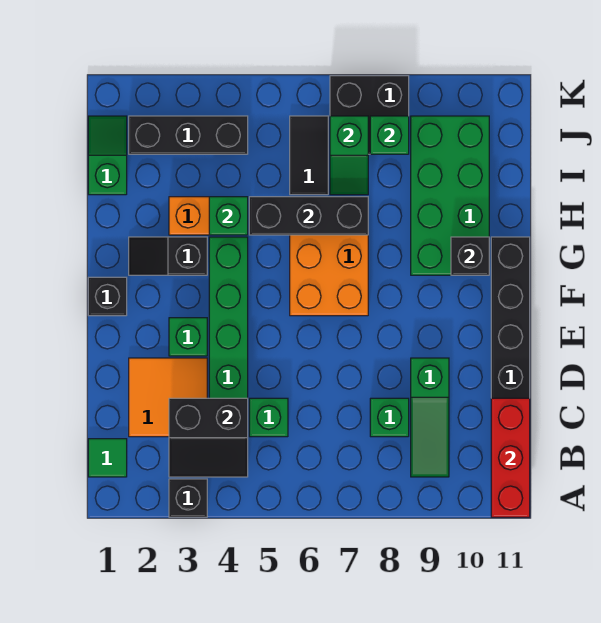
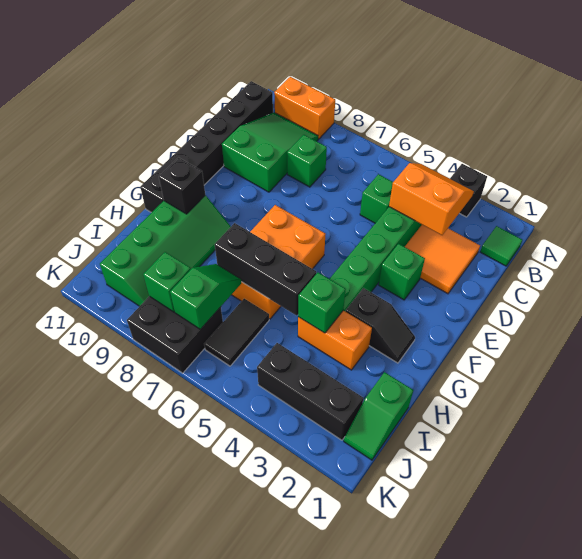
none -> orange brick A9:A10 level 1
red brick A11:C11 level 2 -> none
black slope B3:C4 level 2 top C -> orange slope B3:C4 level 2 top C
green slope B9:D9 level 1 top D -> green slope B9:D10 level 1 top D
black brick F1 level 1 -> none
green brick G9:J10 level 1 -> green slope G9:J10 level 1 top 10

